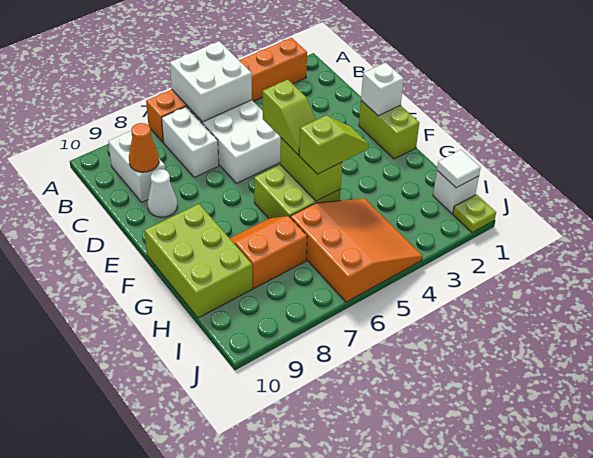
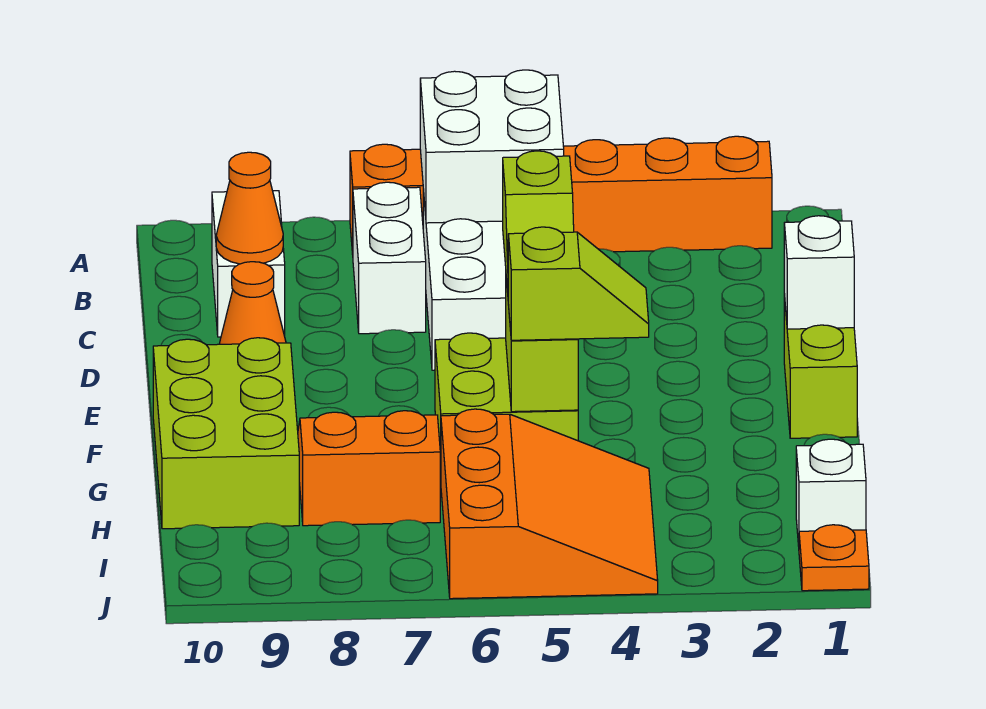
white cone D9 level 1 -> orange cone D9 level 1
white tile I1 level 2 -> none
lime plate J1 level 1 -> orange plate J1 level 1

